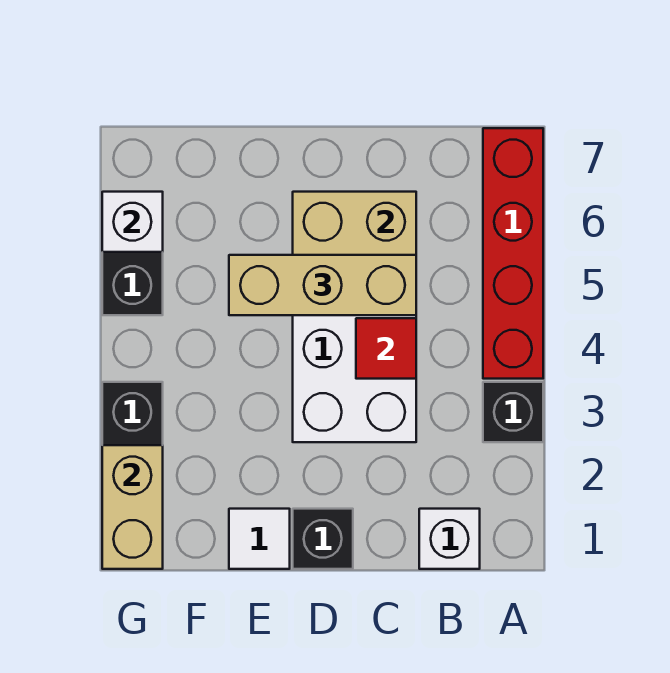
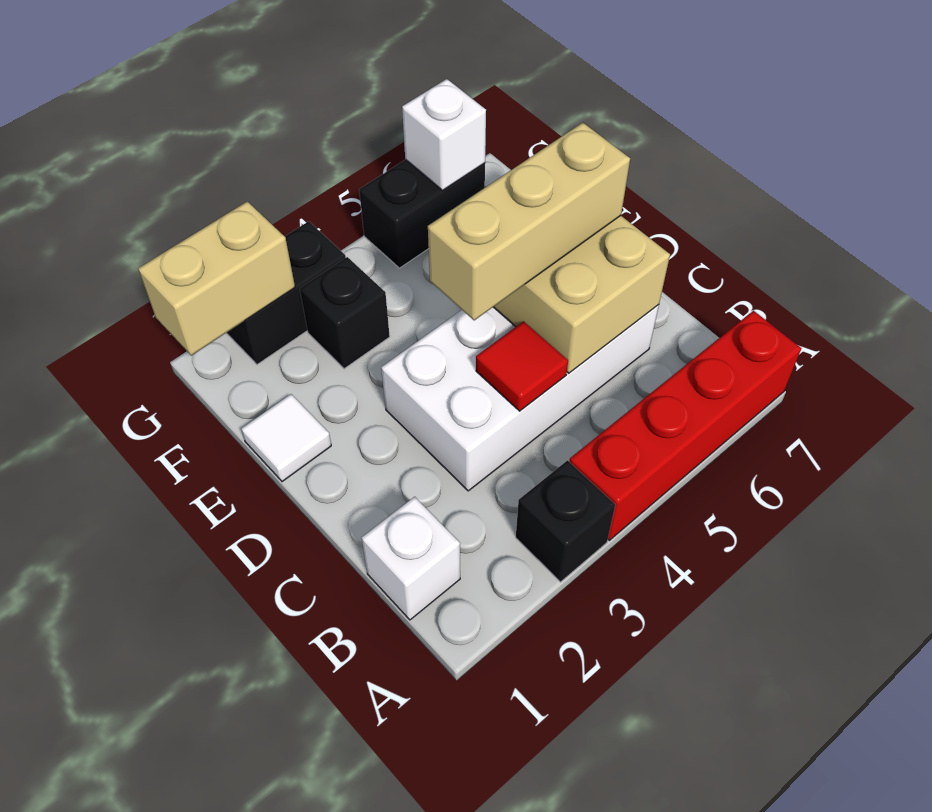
tan brick C5:E5 level 3 -> tan brick D4:D6 level 3
black brick D1 level 1 -> black brick F3 level 1

